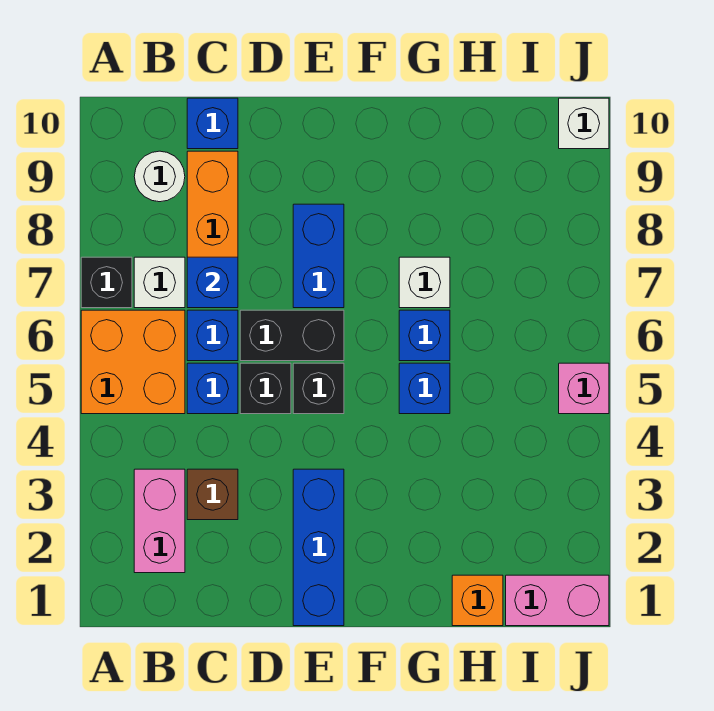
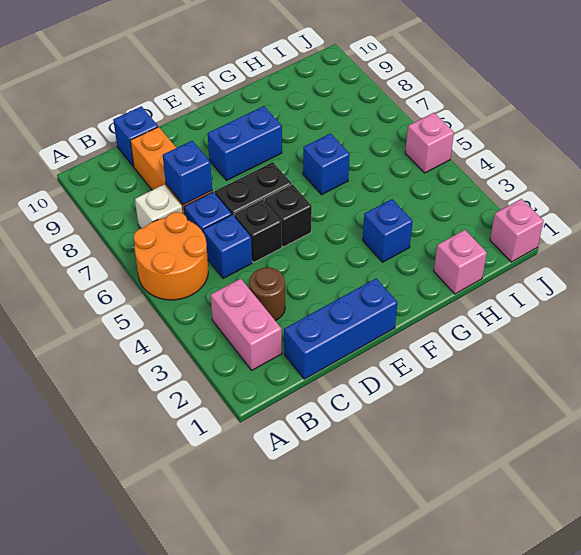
orange brick A5:B6 level 1 -> orange round brick A5:B6 level 1
black brick A7 level 1 -> none
white round brick B9 level 1 -> none
brown brick C3 level 1 -> brown round brick C3 level 1
blue brick E1:E3 level 1 -> blue brick C1:E1 level 1
blue brick E7:E8 level 1 -> blue brick E8:F8 level 1
blue brick G5 level 1 -> blue brick G3 level 1
white brick G7 level 1 -> none
orange brick H1 level 1 -> pink brick H1 level 1
pink brick I1:J1 level 1 -> pink brick J1 level 1
white brick J10 level 1 -> none

